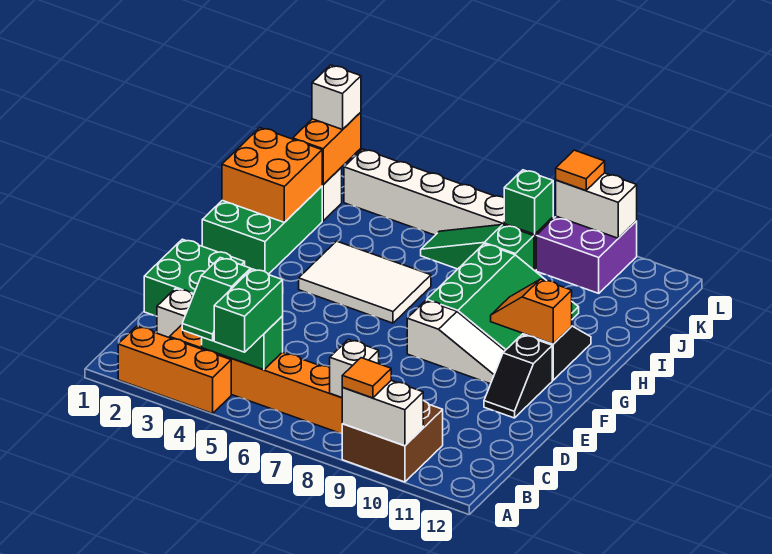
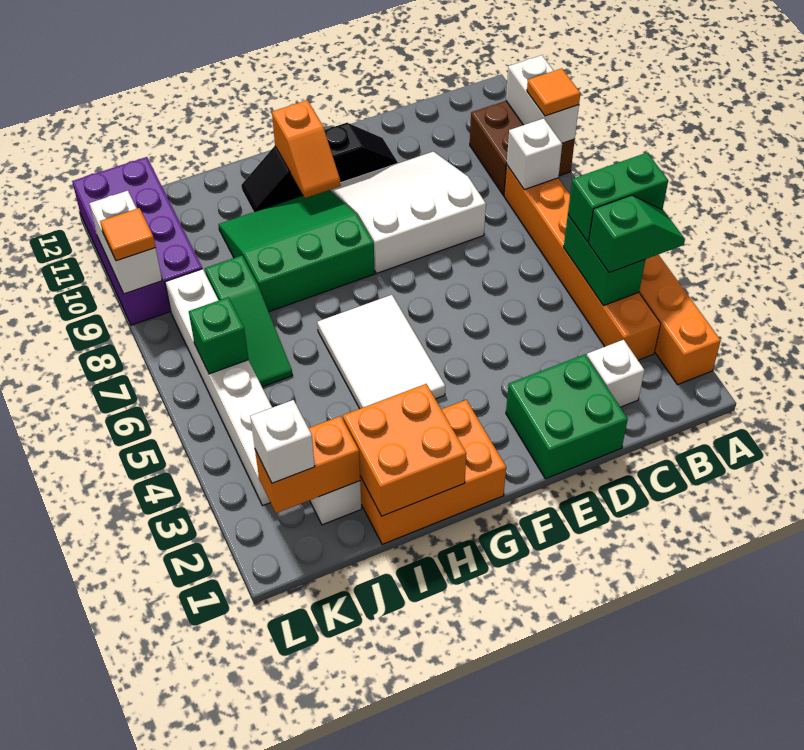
white slope F8:F10 level 1 top 8 -> white slope D8:F10 level 1 top 8
green brick G1:I2 level 1 -> orange brick G1:I2 level 1
green brick K8 level 2 -> green brick K6 level 2
purple brick K9:L10 level 1 -> purple brick K9:L12 level 1

